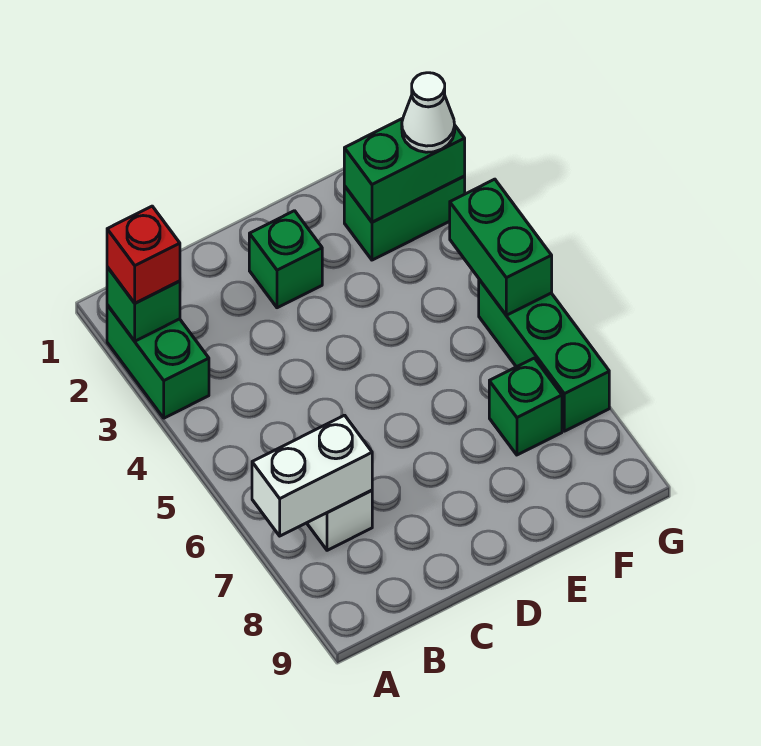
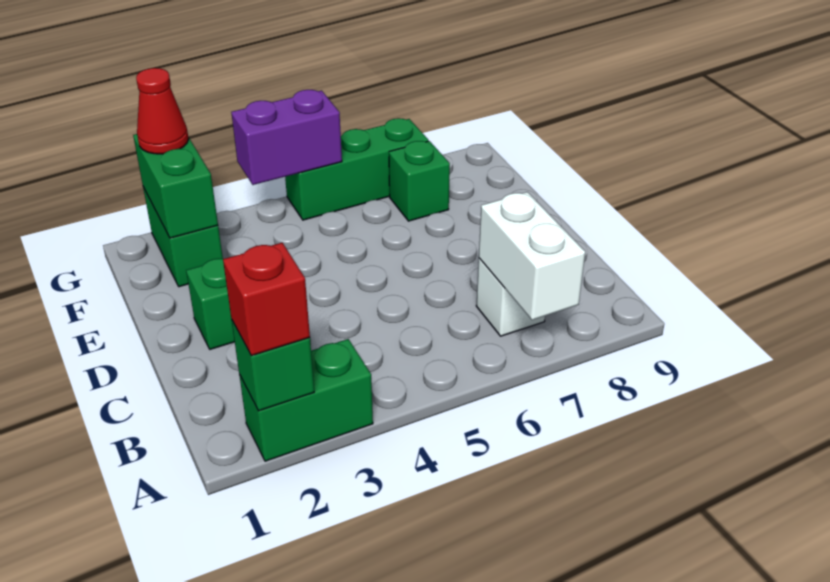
white cone G2 level 3 -> red cone G2 level 3
green brick G4:G5 level 2 -> purple brick G4:G5 level 2

